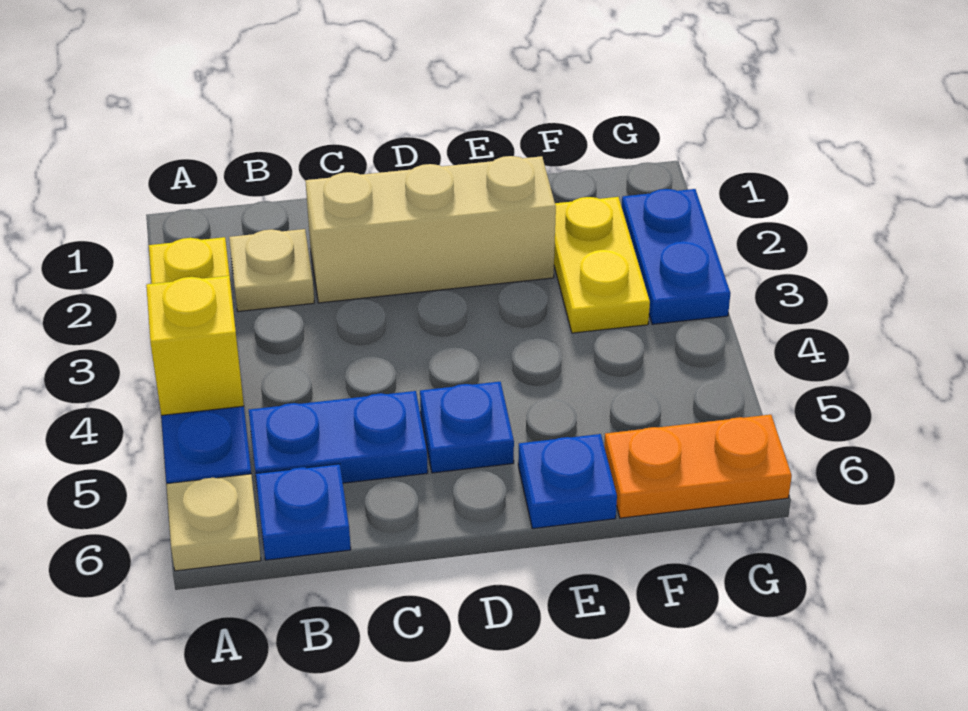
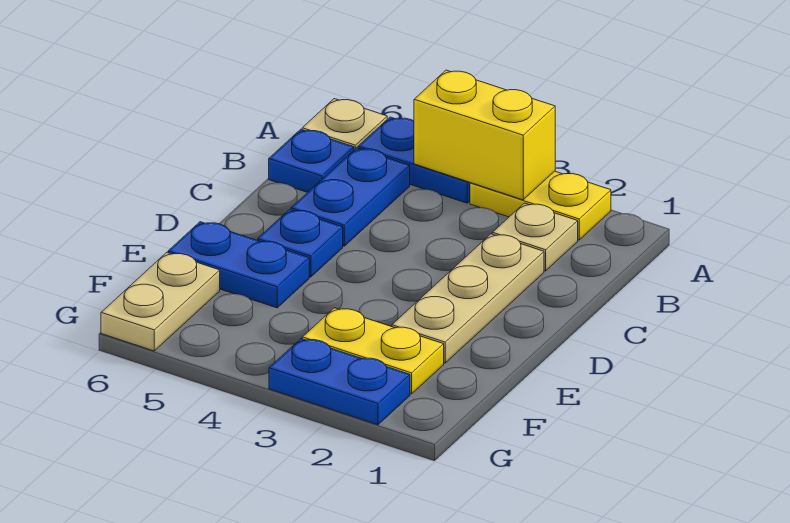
yellow brick A4 level 2 -> yellow brick A3:A4 level 2
tan brick C2:E2 level 1 -> tan plate C2:E2 level 1
blue plate E6 level 1 -> blue plate E5:E6 level 1
orange plate F6:G6 level 1 -> tan plate F6:G6 level 1

